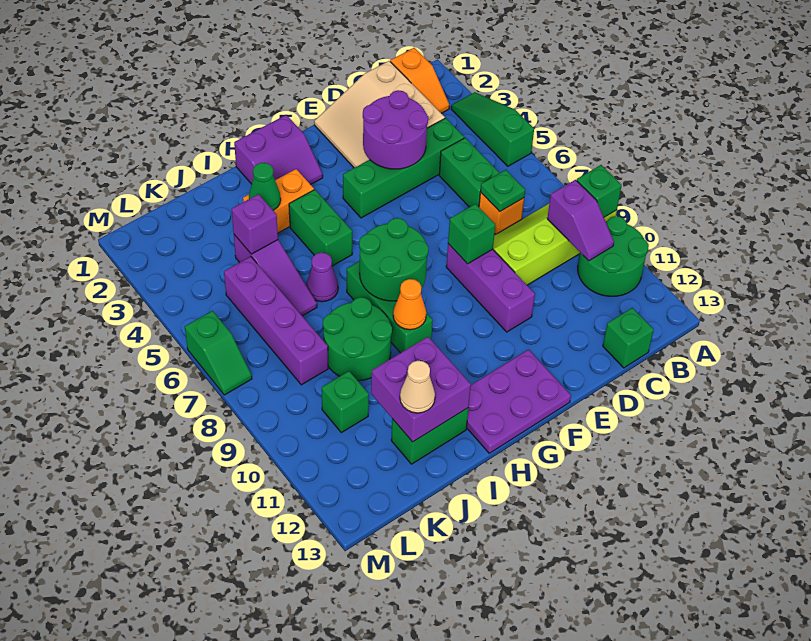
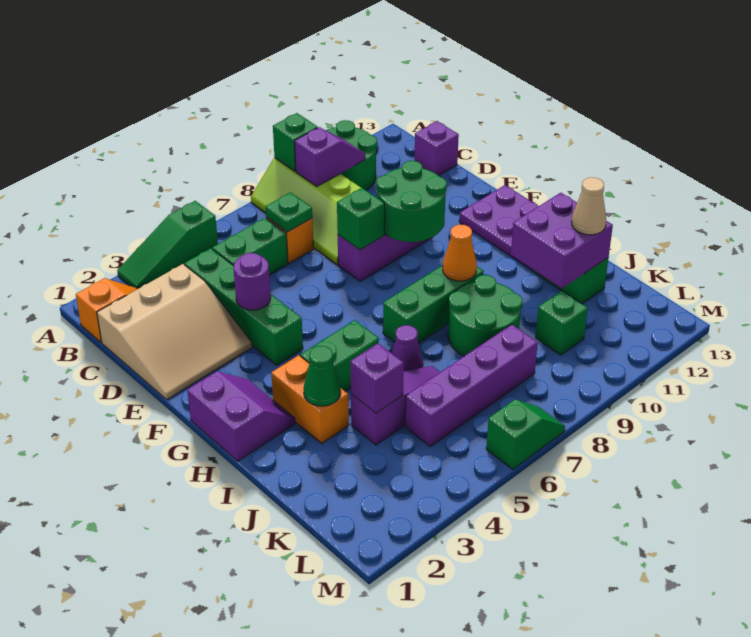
green brick C13 level 1 -> purple brick C13 level 1
purple round brick D3:E4 level 2 -> purple round brick E4 level 2
green round brick G7:H8 level 2 -> green round brick E9:F10 level 2

